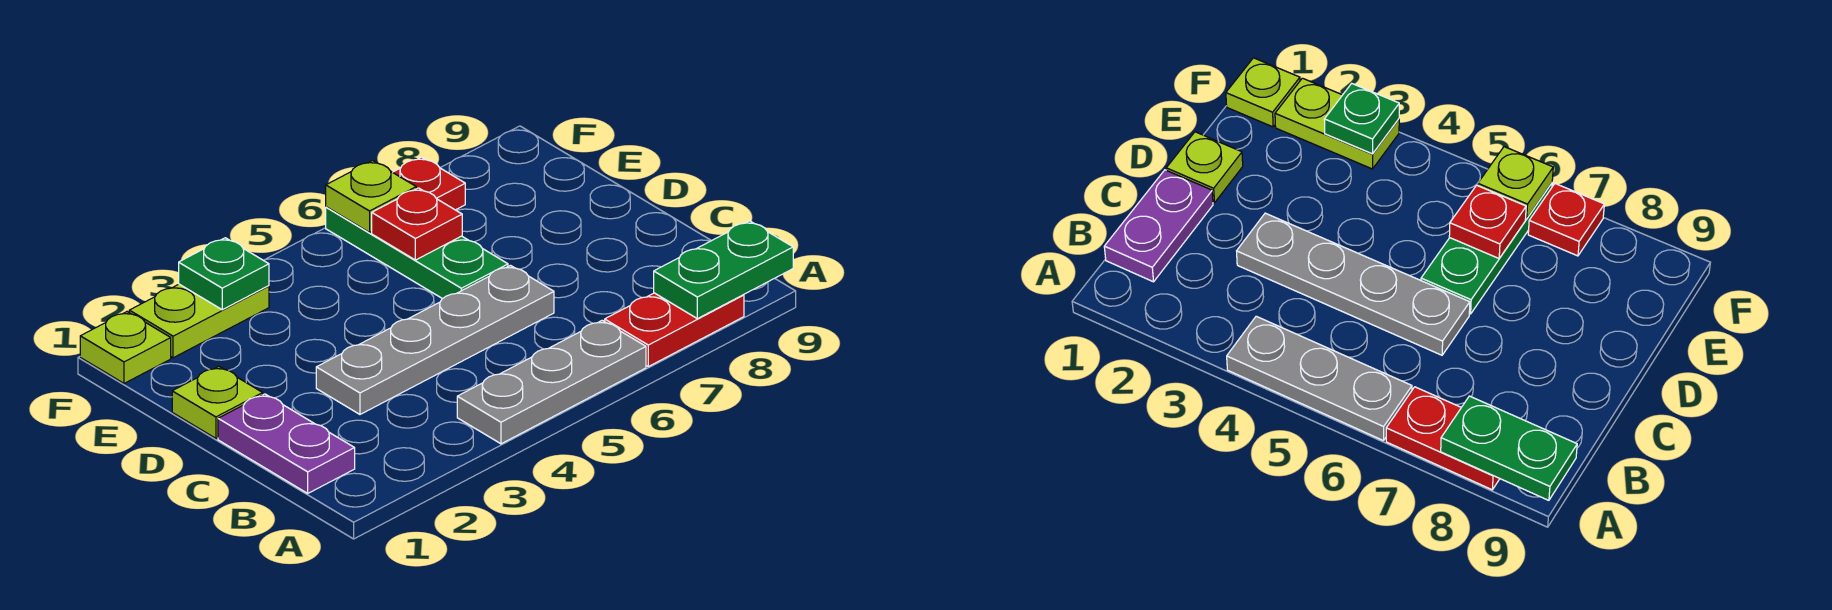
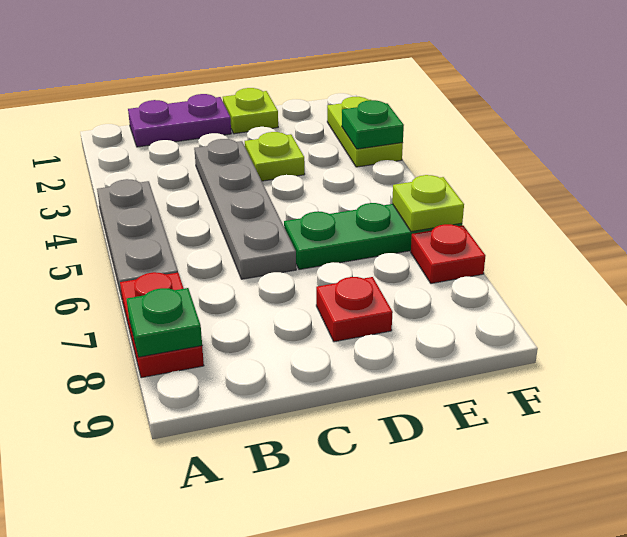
green plate A8:A9 level 2 -> green plate A8 level 2
red plate E6 level 2 -> red plate D8 level 1
lime plate F1 level 1 -> lime plate D3 level 1

